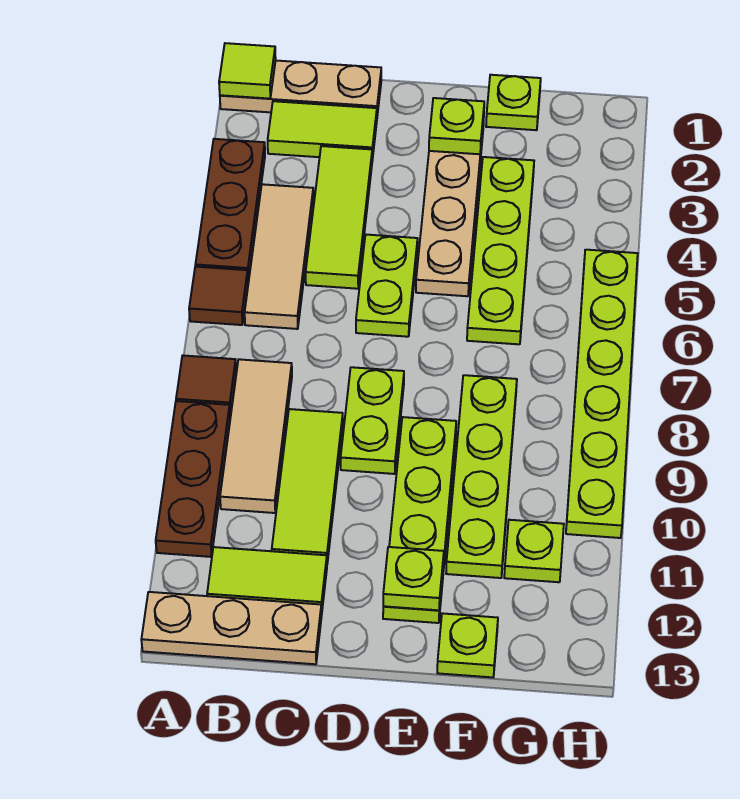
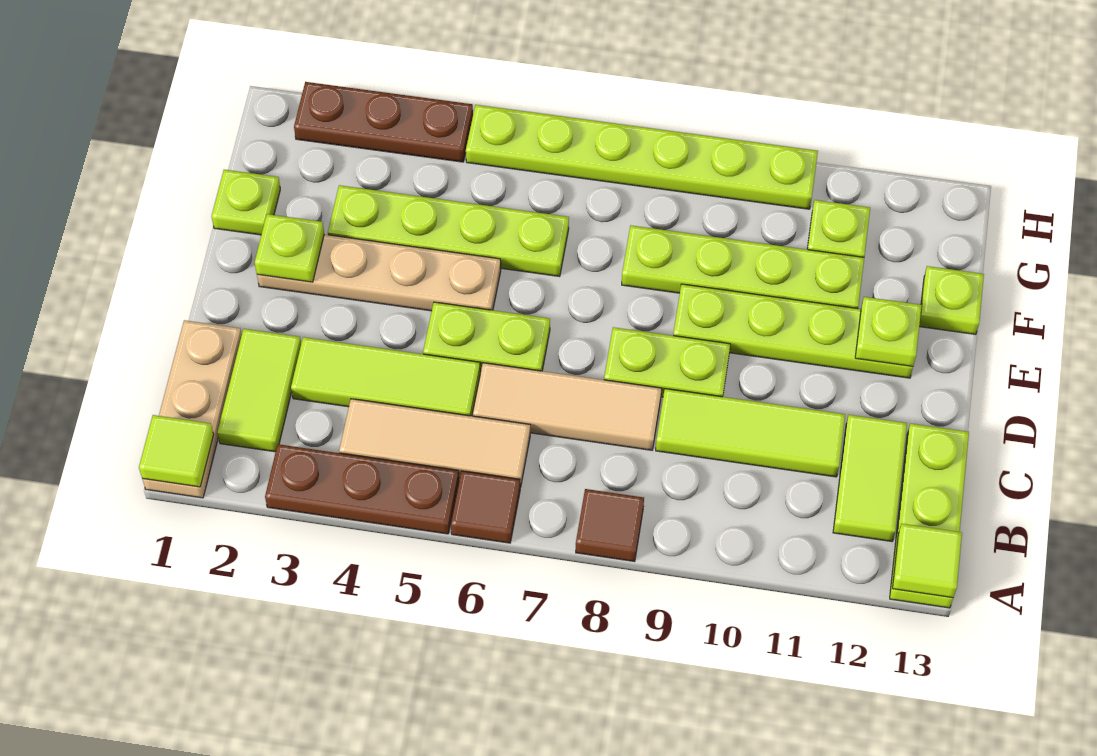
brown plate A9:A11 level 1 -> brown plate H2:H4 level 1
tan plate A13:C13 level 1 -> lime plate A13:C13 level 1
none -> lime tile A13 level 2
tan tile B8:B10 level 1 -> tan tile C6:C8 level 1

